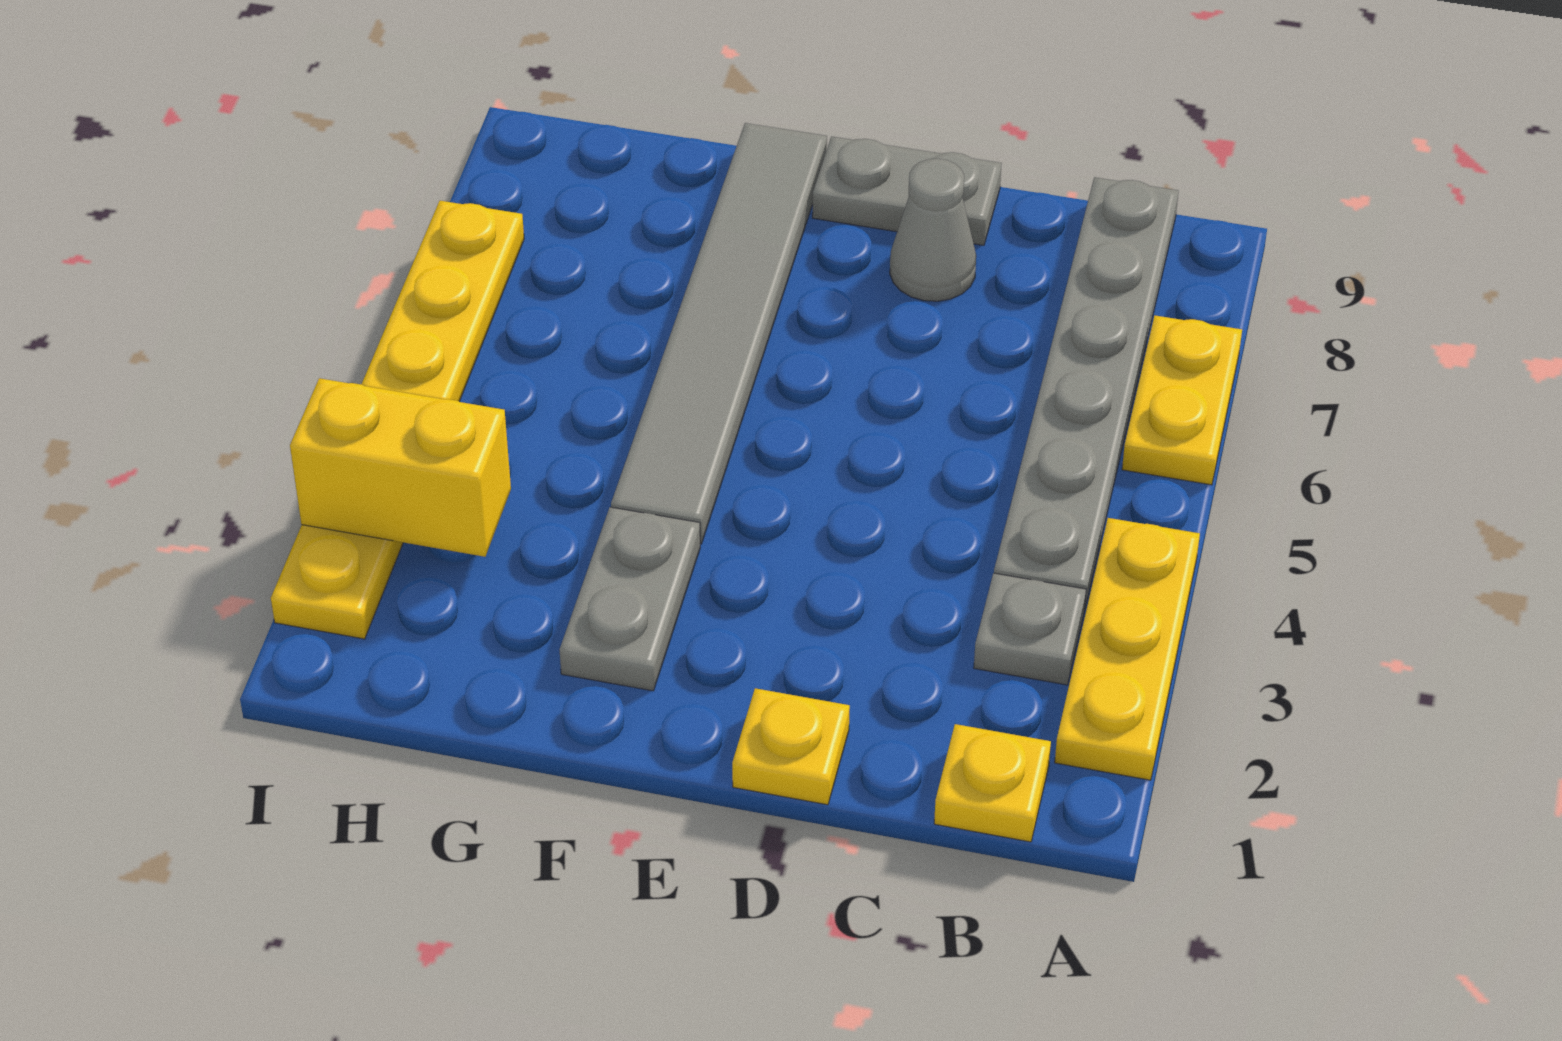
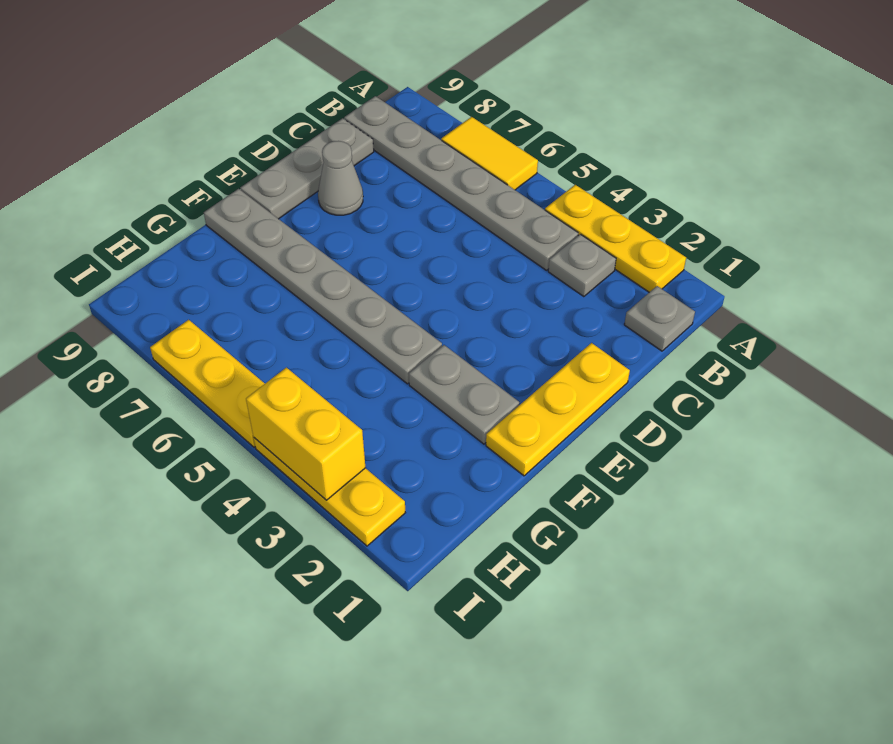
yellow plate A6:A7 level 1 -> yellow tile A6:A7 level 1
yellow plate B1 level 1 -> grey plate B1 level 1
yellow plate D1 level 1 -> yellow plate D1:F1 level 1
grey plate D9:E9 level 1 -> grey plate C9:E9 level 1
grey tile F4:F9 level 1 -> grey plate F4:F9 level 1
yellow brick H3:I3 level 2 -> yellow brick I3:I4 level 2

